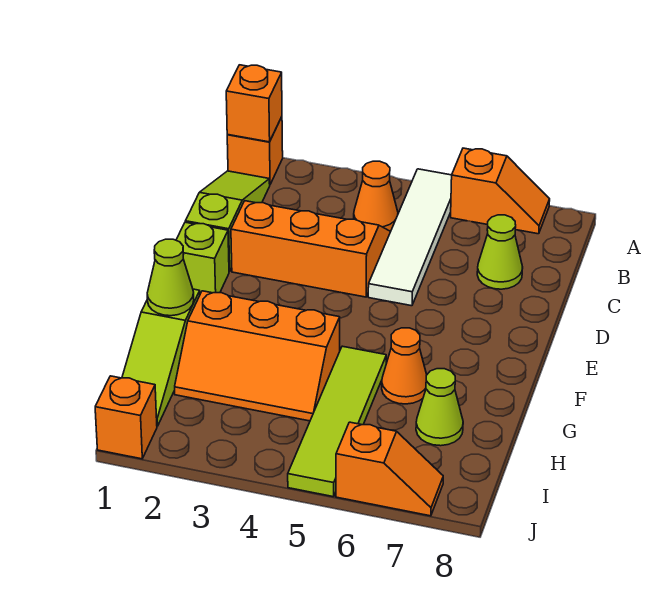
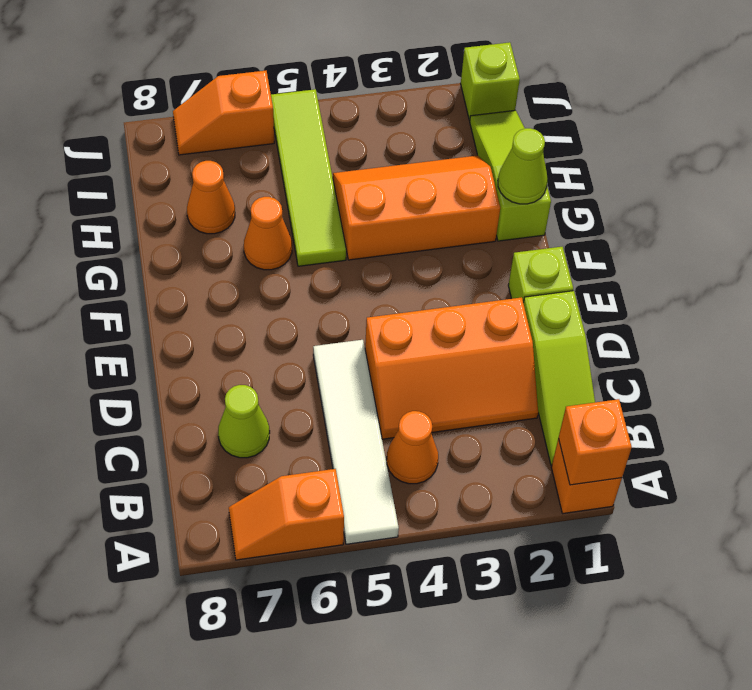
lime cone H7 level 1 -> orange cone H7 level 1
orange brick J1 level 1 -> lime brick J1 level 1

